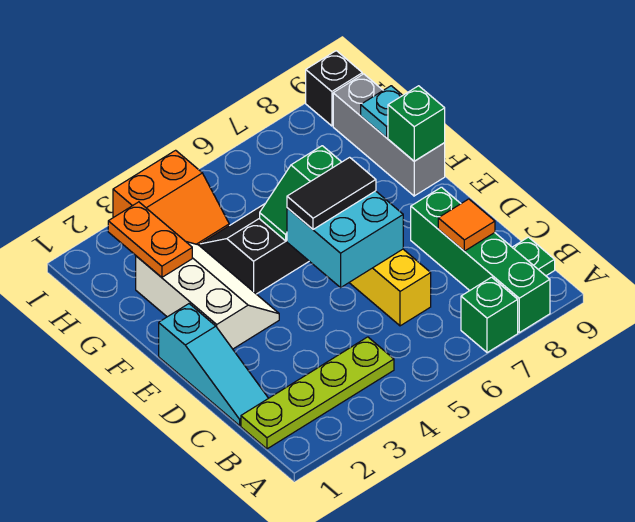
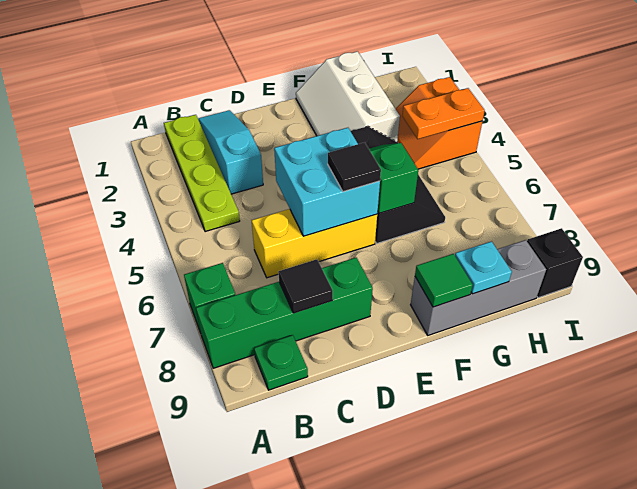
cyan slope C1:E1 level 1 top E -> cyan slope C1:C3 level 1 top 3
orange tile C8 level 2 -> black tile C8 level 2
white slope E2:G3 level 1 top 2 -> white slope F1:G3 level 1 top G
black tile E5:E6 level 3 -> black tile E6 level 3
green brick F9 level 2 -> green tile F9 level 2
orange plate G2:H2 level 2 -> orange plate H4:I4 level 2

